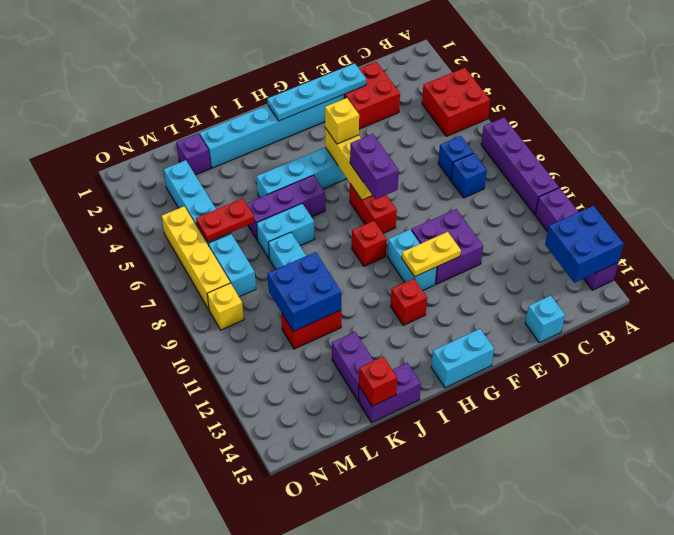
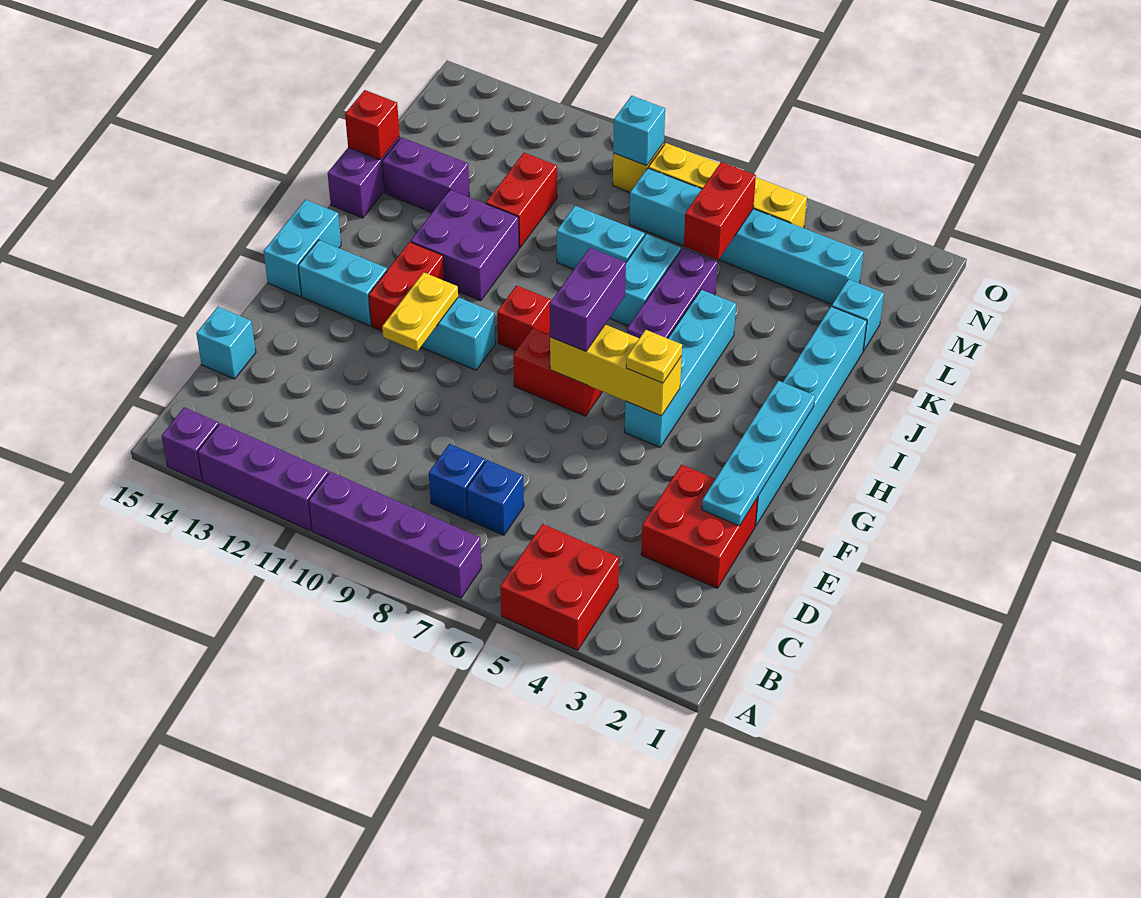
blue brick A13:B14 level 2 -> none
purple brick E10:F11 level 1 -> purple brick I11:J12 level 1
yellow brick G5 level 3 -> yellow plate G5 level 3
purple brick G7:G8 level 3 -> purple brick G7:H7 level 3
none -> cyan brick G13:G14 level 1
red brick H12 level 1 -> red brick G12:H12 level 1
blue brick K10:L11 level 2 -> none
purple brick L2 level 1 -> cyan brick L2 level 1
red plate L6:M6 level 2 -> red brick L6:M6 level 2
none -> cyan brick N9 level 2

